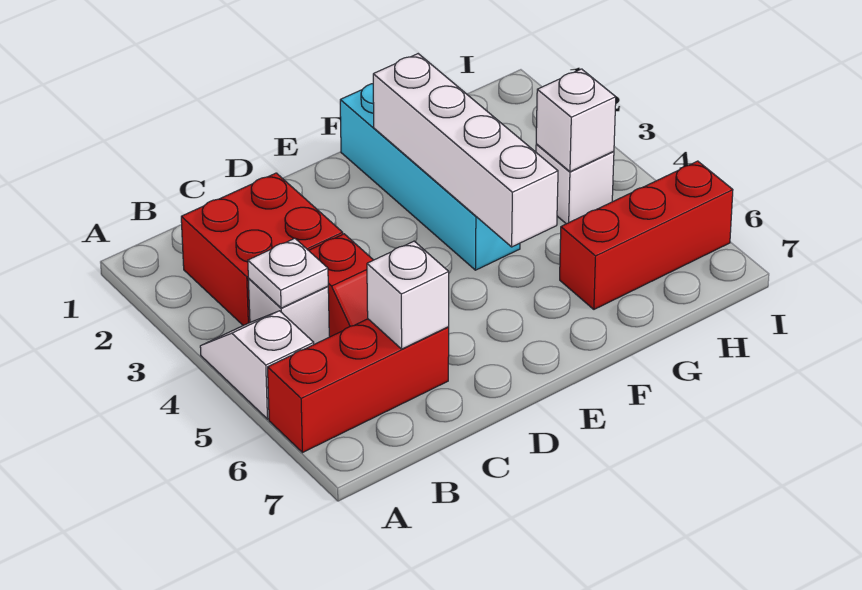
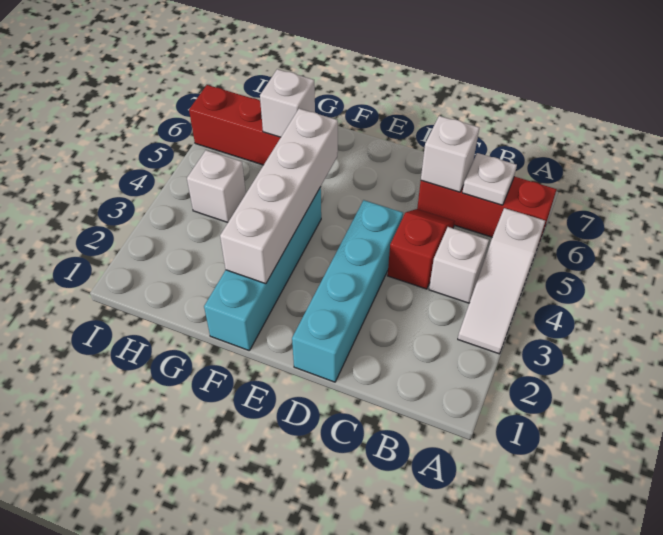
white slope A4:A5 level 1 top 5 -> white slope A3:A5 level 1 top 5
red brick B2:C3 level 1 -> none
white plate B4 level 2 -> white plate B6 level 2
none -> cyan brick D1:D4 level 1
white brick H4 level 2 -> white brick G6 level 2

